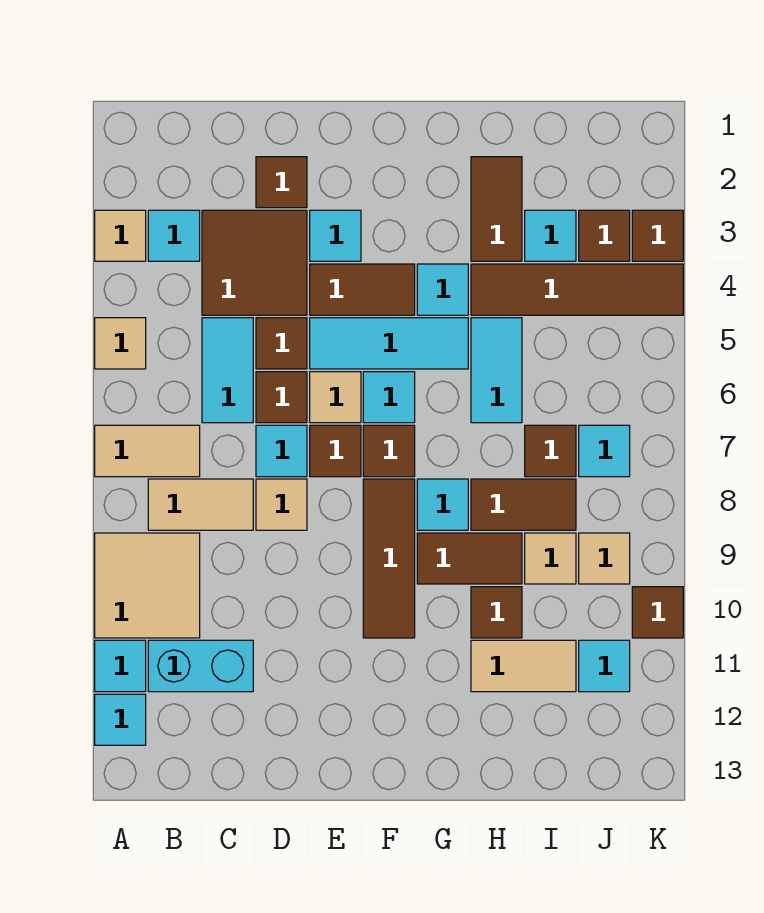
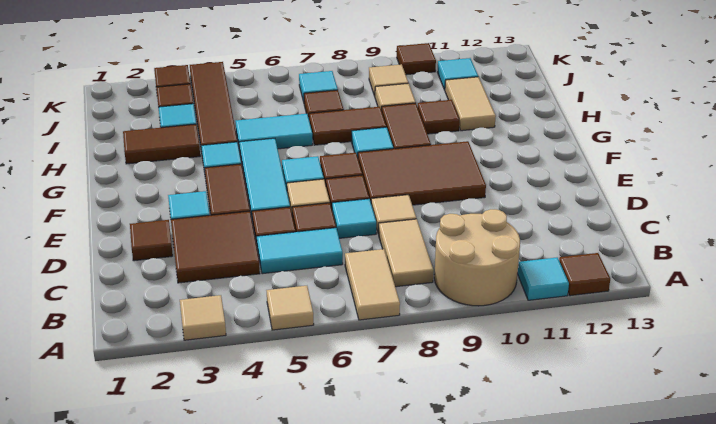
tan tile A9:B10 level 1 -> tan round brick A9:B10 level 1
cyan tile A12 level 1 -> brown tile A12 level 1
cyan tile B3 level 1 -> none
cyan brick B11:C11 level 1 -> none
brown tile F8:F10 level 1 -> brown tile E8:F10 level 1
brown tile H8:I8 level 1 -> brown tile H7:H8 level 1

